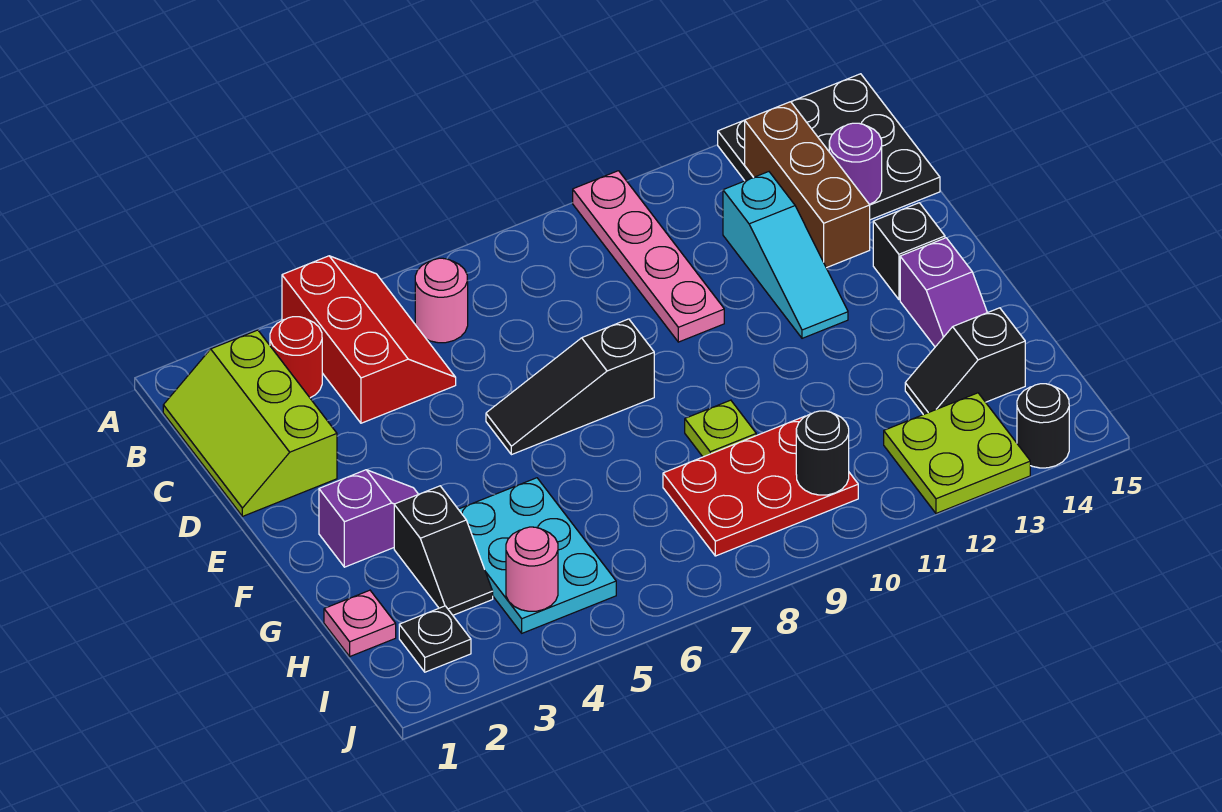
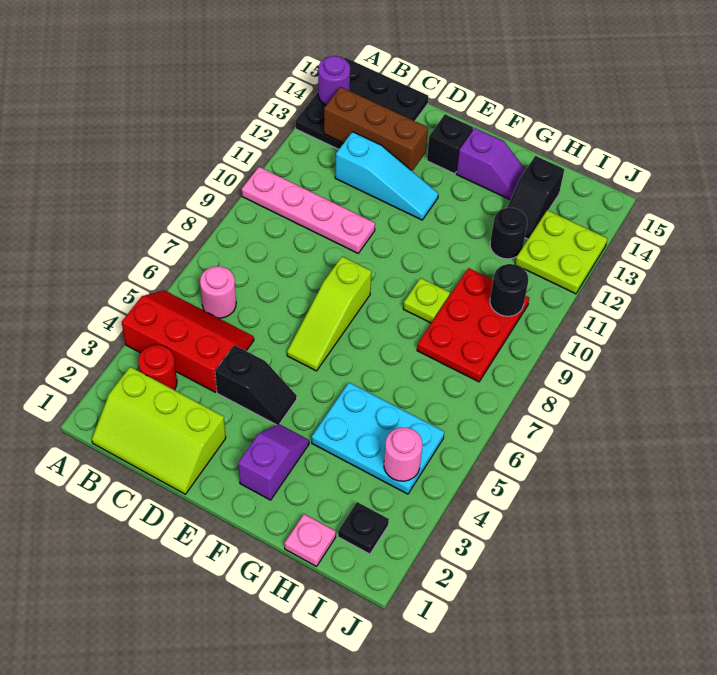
purple round brick C14 level 2 -> purple round brick A14 level 2
black slope E6:E8 level 1 top 8 -> lime slope E6:E8 level 1 top 8
black slope G3:H3 level 1 top G -> black slope D4:E4 level 1 top D
black round brick J14 level 1 -> black round brick H12 level 1

